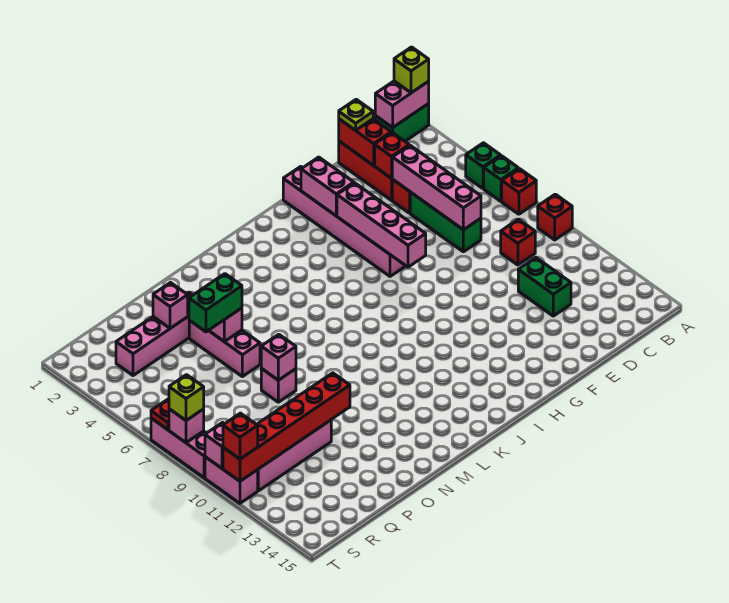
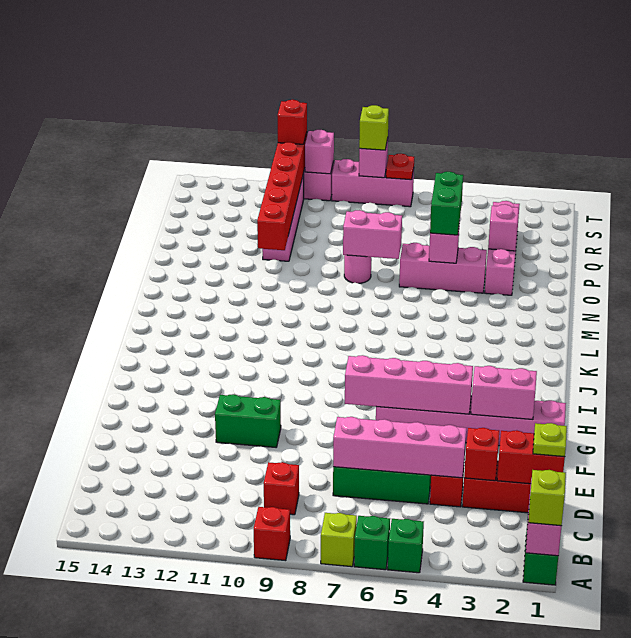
red brick A7 level 1 -> lime brick A7 level 1
green brick D11:D12 level 1 -> green brick F10:F11 level 1
pink brick O8 level 1 -> pink round brick O8 level 1
pink brick O8 level 2 -> pink brick O7:O8 level 2

